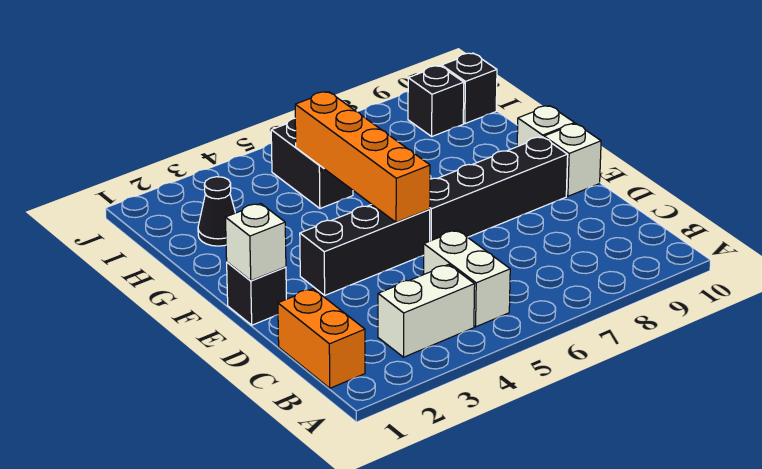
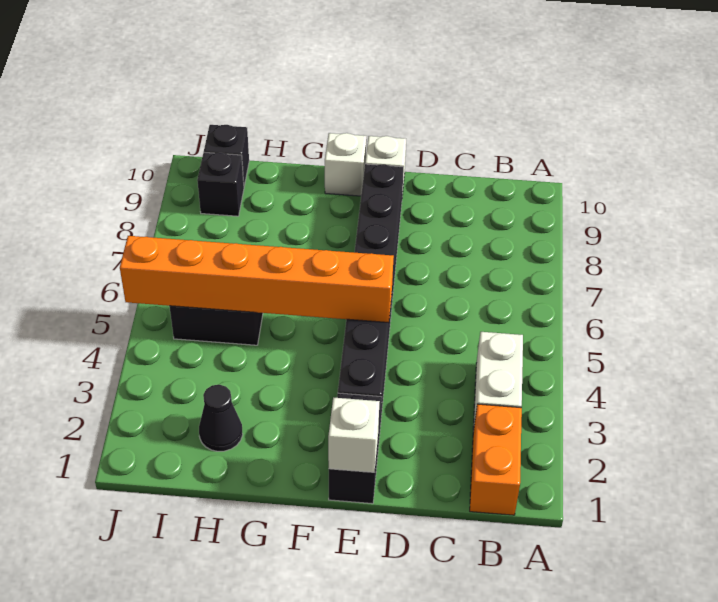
orange brick B1:C1 level 1 -> orange brick B1:B2 level 1
white brick B5:C5 level 1 -> none
black brick E1 level 1 -> black brick E1:E2 level 1
orange brick E5:H5 level 2 -> orange brick E5:J5 level 2

